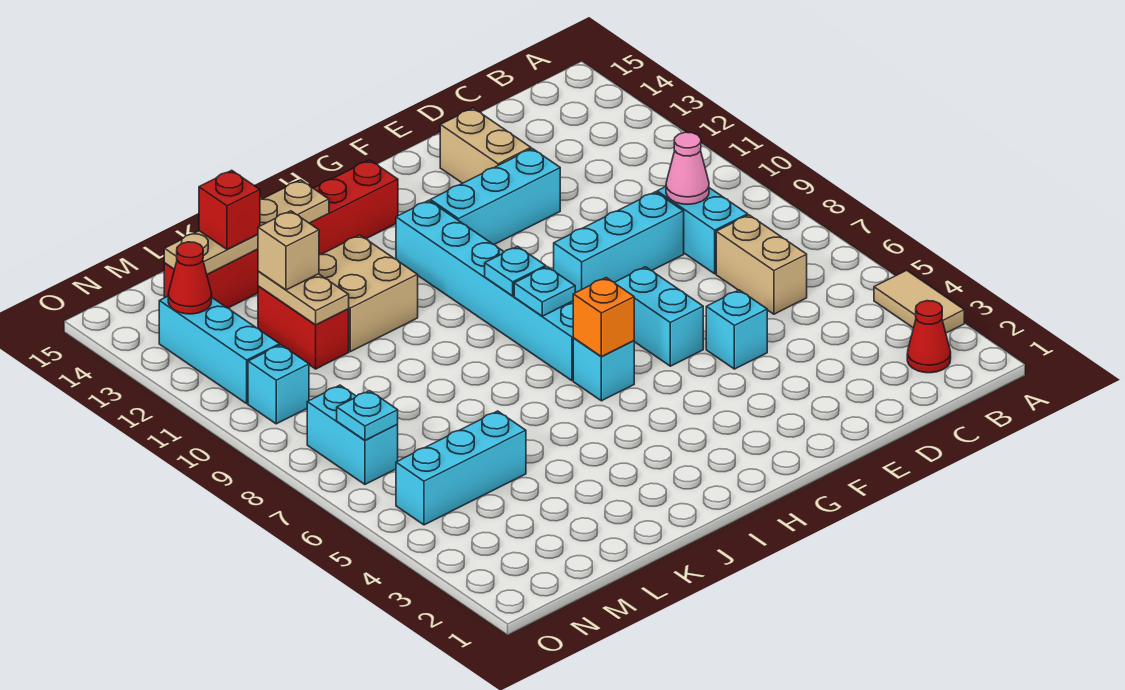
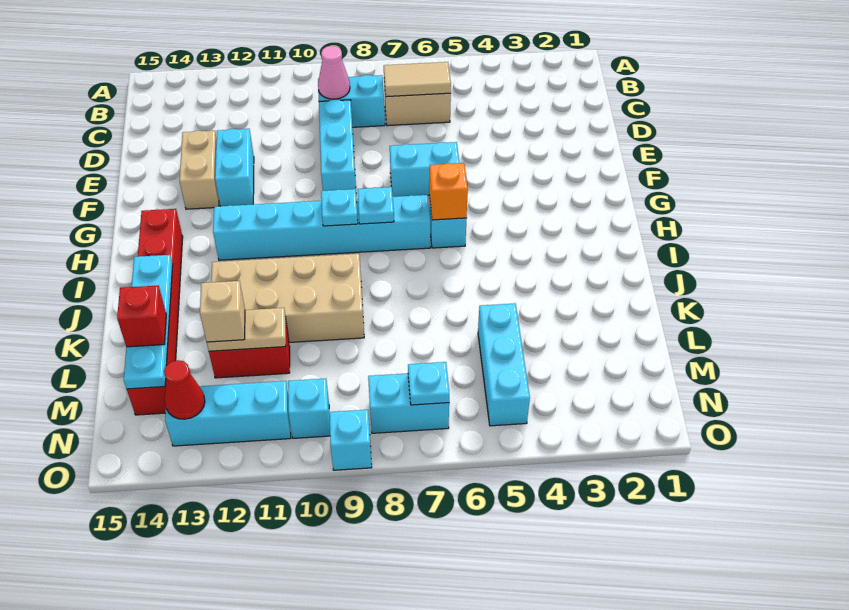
tan tile A3:A4 level 1 -> tan tile C6:C7 level 2
red cone B2 level 1 -> none
cyan brick E5 level 1 -> cyan brick O9 level 1
cyan brick E12:G12 level 1 -> cyan brick E12:F12 level 1
tan brick E13:E14 level 1 -> tan brick E13:F13 level 1
tan brick J11:K12 level 1 -> tan brick J9:K12 level 1
tan plate J14:M14 level 2 -> cyan plate J14:M14 level 2

